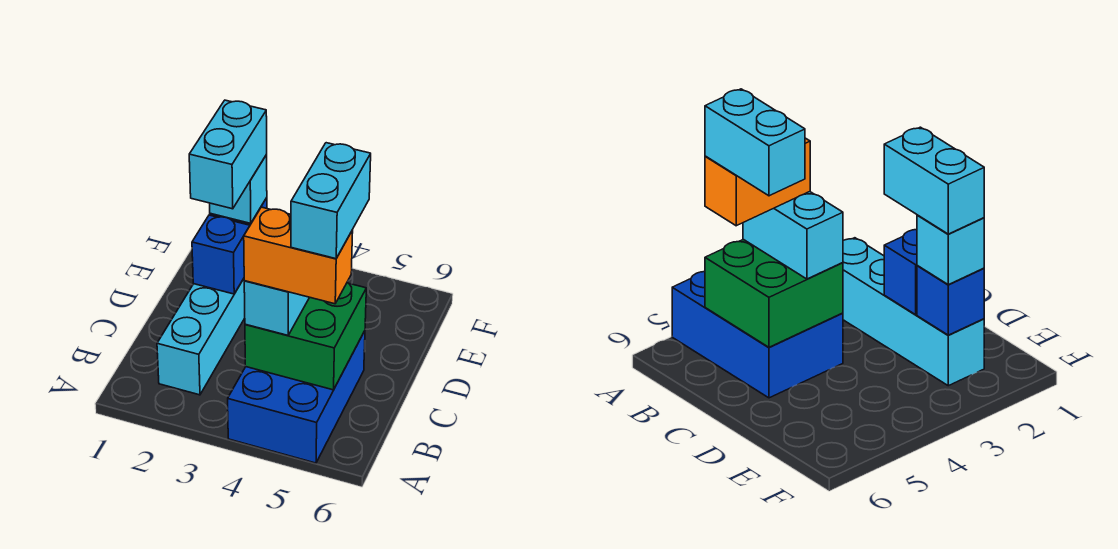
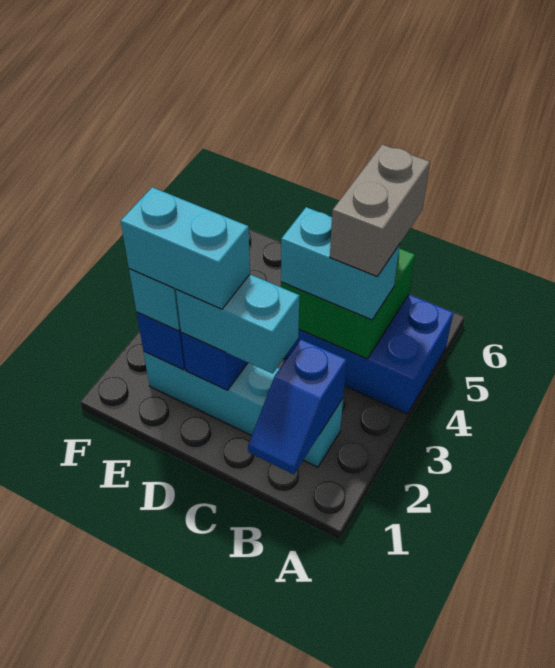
none -> blue slope B1:B2 level 2 top 2
orange brick B4:B5 level 4 -> grey brick B4:B5 level 4
cyan brick B5:C5 level 5 -> cyan brick C2:D2 level 3

